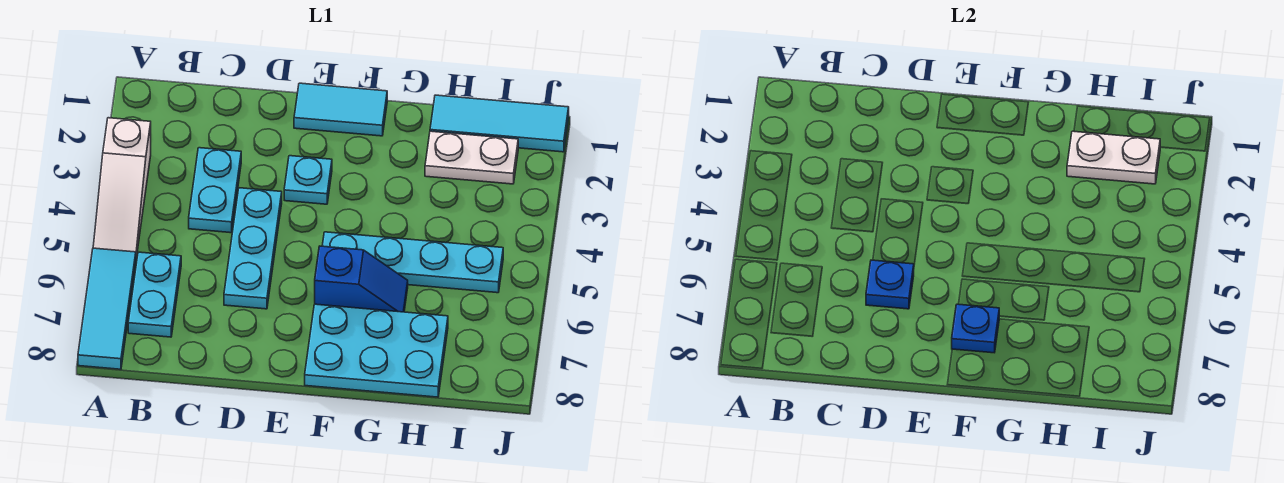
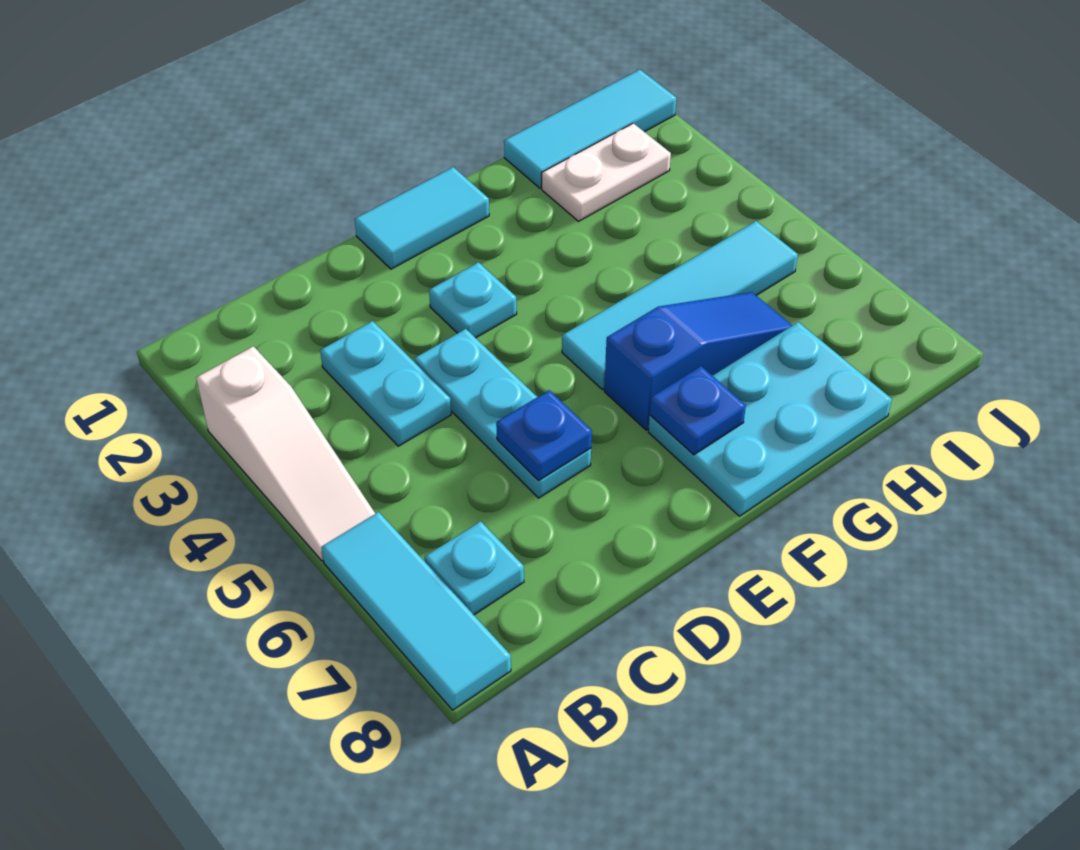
cyan plate B6:B7 level 1 -> cyan plate B7 level 1
cyan plate F5:I5 level 1 -> cyan tile F5:I5 level 1
blue slope F6:G6 level 1 top F -> blue slope F6:H6 level 1 top F
white plate H2:I2 level 2 -> none

